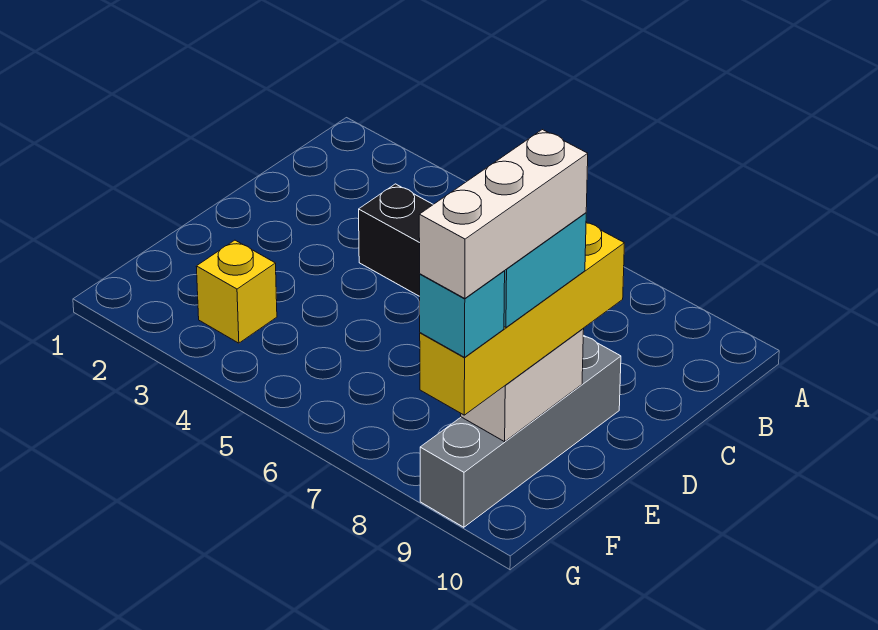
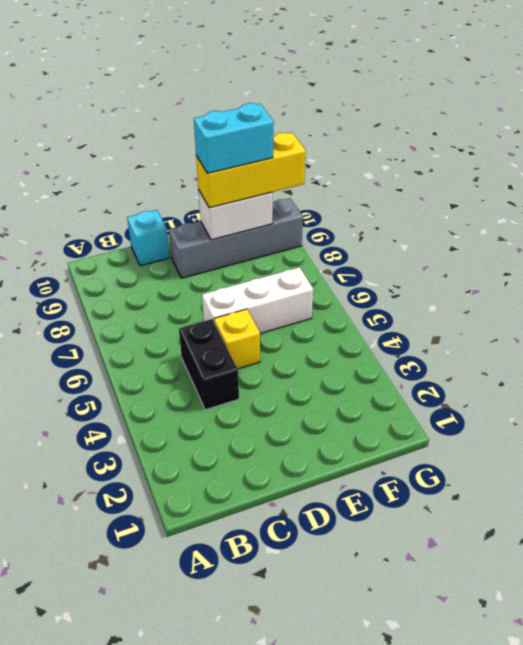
yellow brick D9:G9 level 3 -> yellow brick E9:G9 level 3
white brick E9:G9 level 5 -> white brick D6:F6 level 1
yellow brick F3 level 1 -> yellow brick D5 level 1
cyan brick G9 level 4 -> cyan brick C10 level 1

